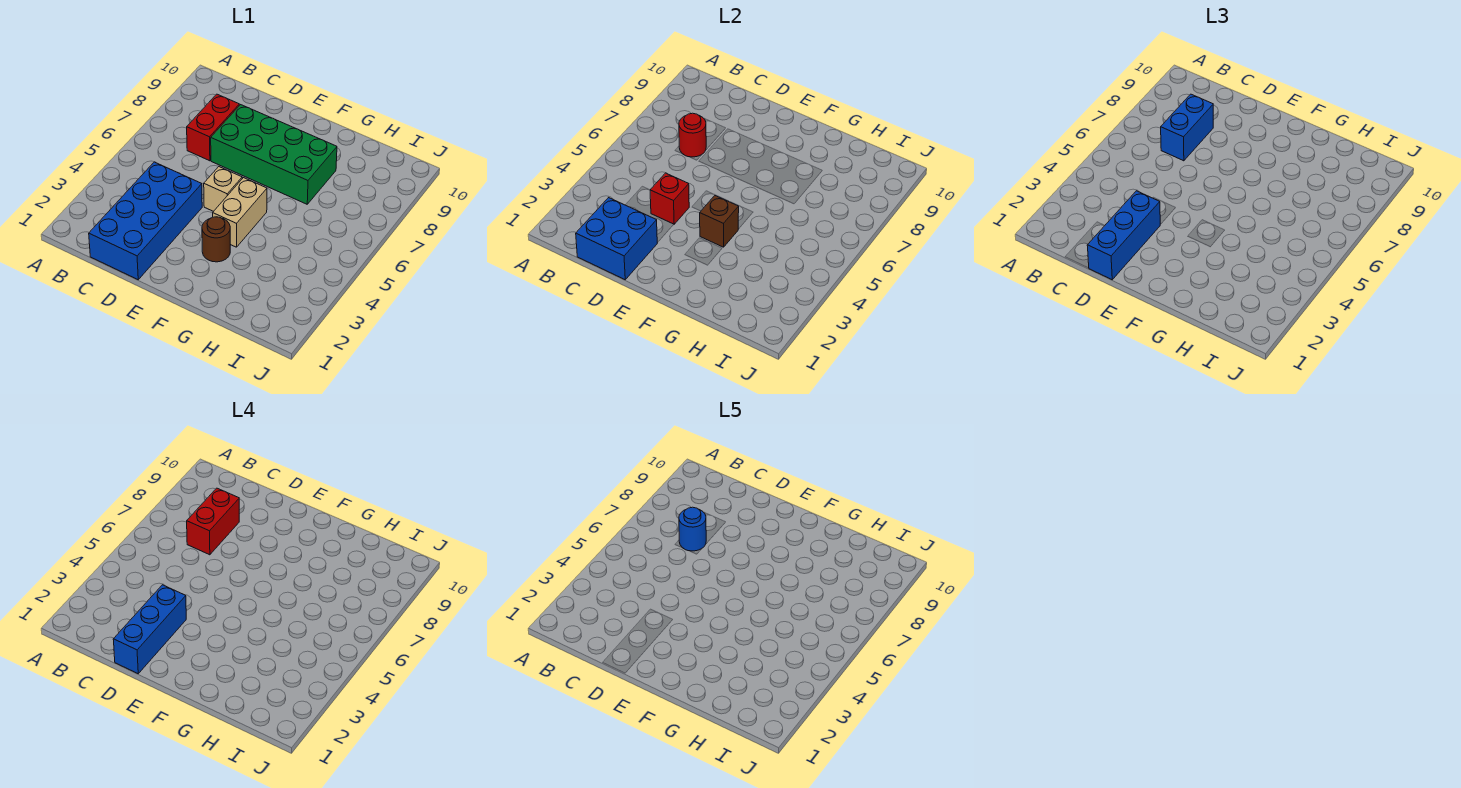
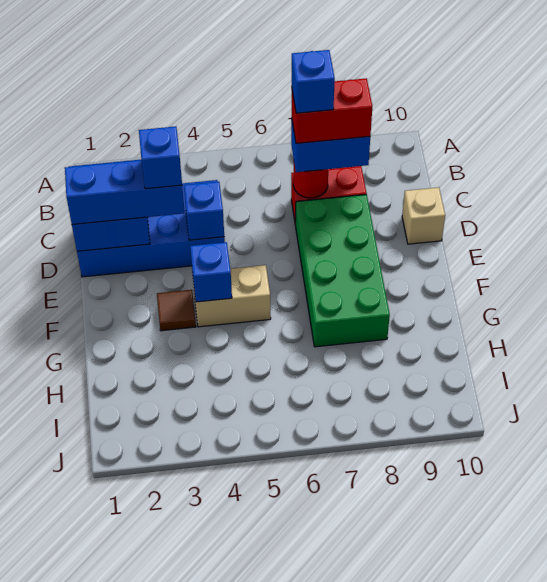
blue round brick C7 level 5 -> blue brick C7 level 5
blue brick D1:D3 level 4 -> blue brick D3 level 4
red brick D4 level 2 -> blue brick D4 level 2
tan brick E5 level 1 -> tan brick D10 level 1
brown round brick F3 level 1 -> brown tile F3 level 1
brown brick F4 level 2 -> blue brick F4 level 2

